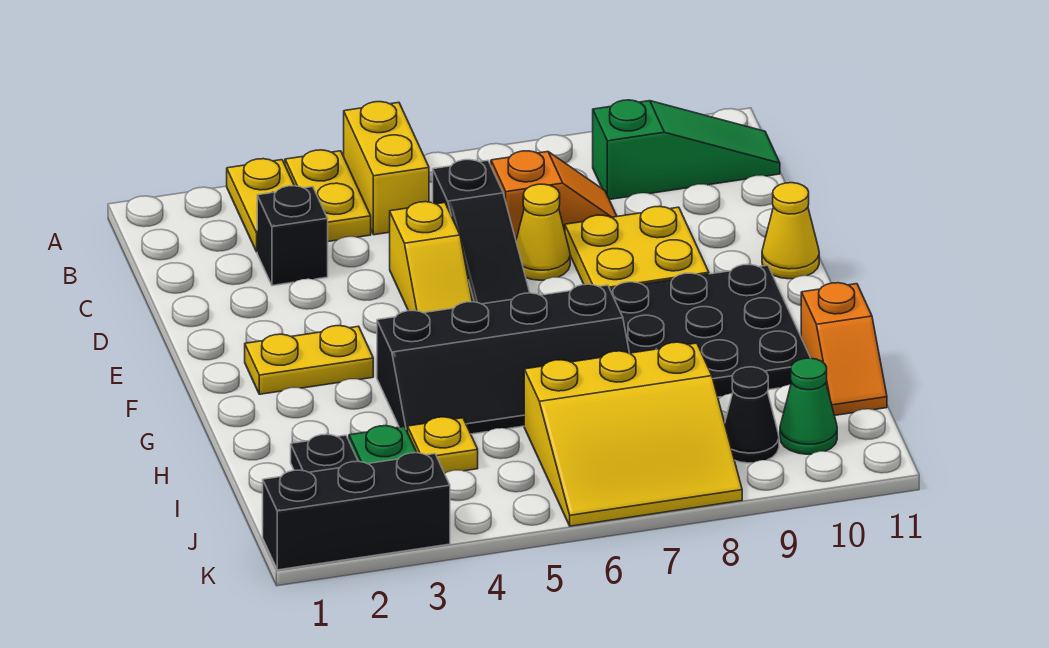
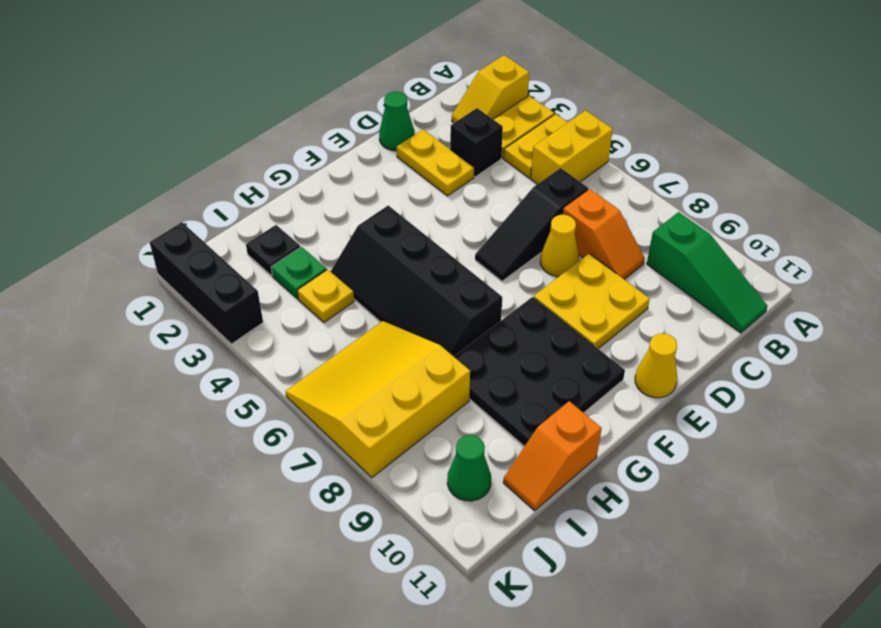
none -> green cone D1 level 1
yellow slope D5:E5 level 1 top D -> yellow slope A2:B2 level 1 top A
yellow plate F2:F3 level 1 -> yellow plate D2:D3 level 1
yellow slope I6:K8 level 1 top I -> yellow slope I6:K8 level 1 top 8
black cone J9 level 1 -> none

